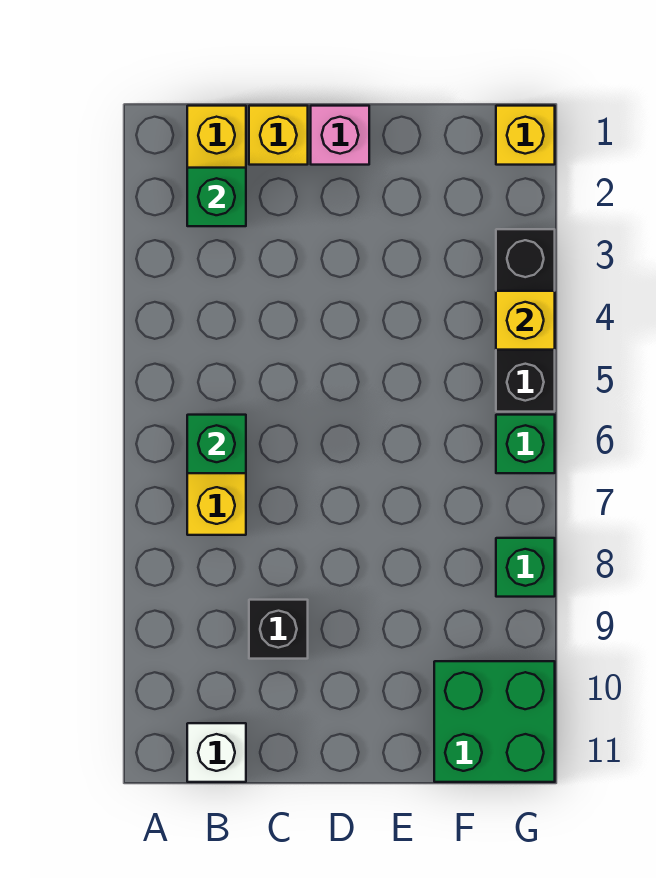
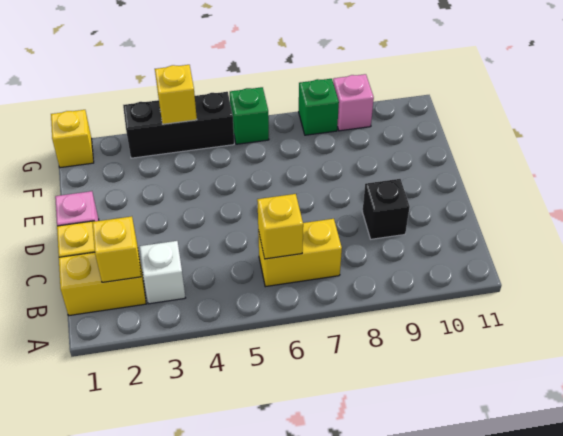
green brick B2 level 2 -> yellow brick B2 level 2
green brick B6 level 2 -> yellow brick B6 level 2
white brick B11 level 1 -> white brick B3 level 1
green brick F10:G11 level 1 -> none
none -> pink brick G9 level 1

